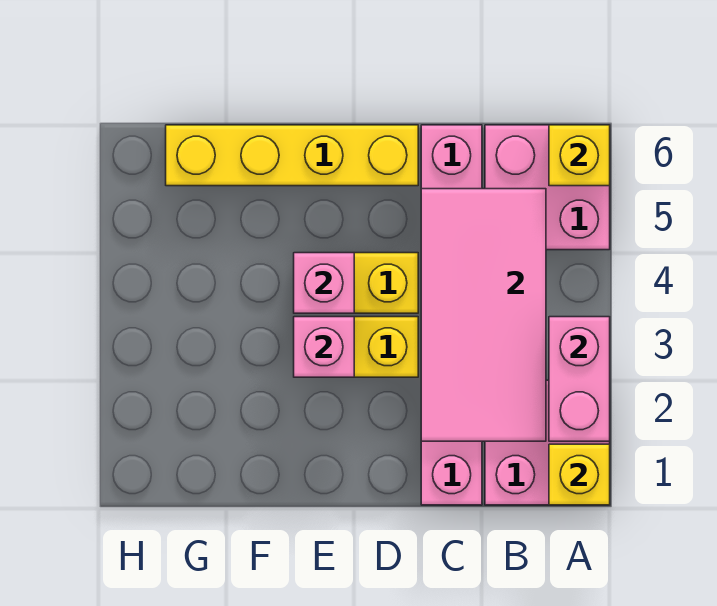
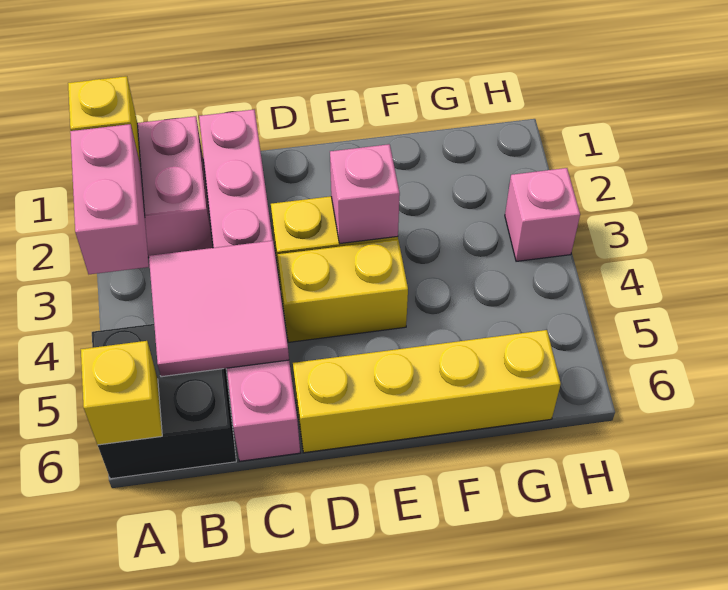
pink brick A5:B6 level 1 -> black brick A5:B6 level 1
pink tile B2:C5 level 2 -> pink tile B4:C5 level 2
pink brick E4 level 2 -> pink brick H3 level 1

